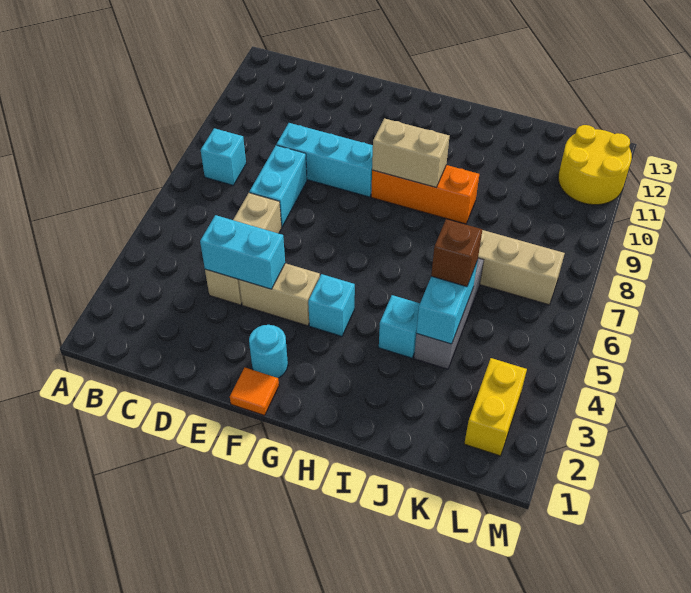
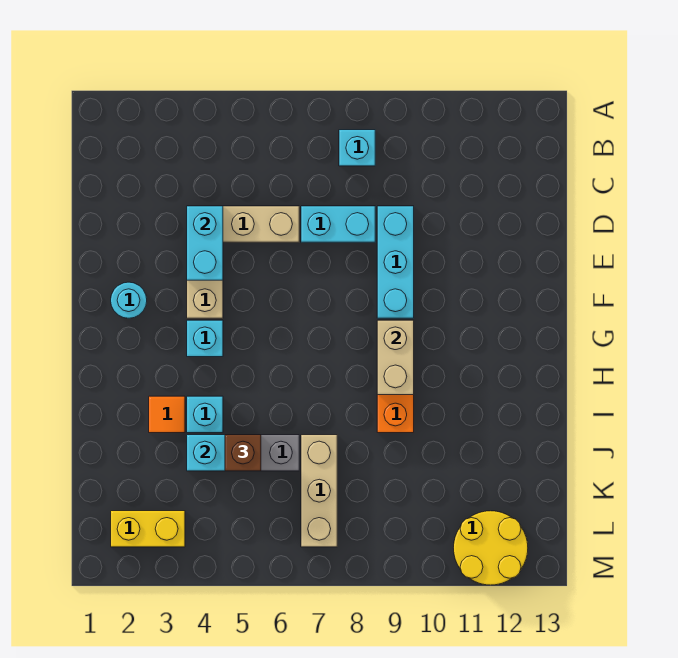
orange tile F1 level 1 -> orange tile I3 level 1

